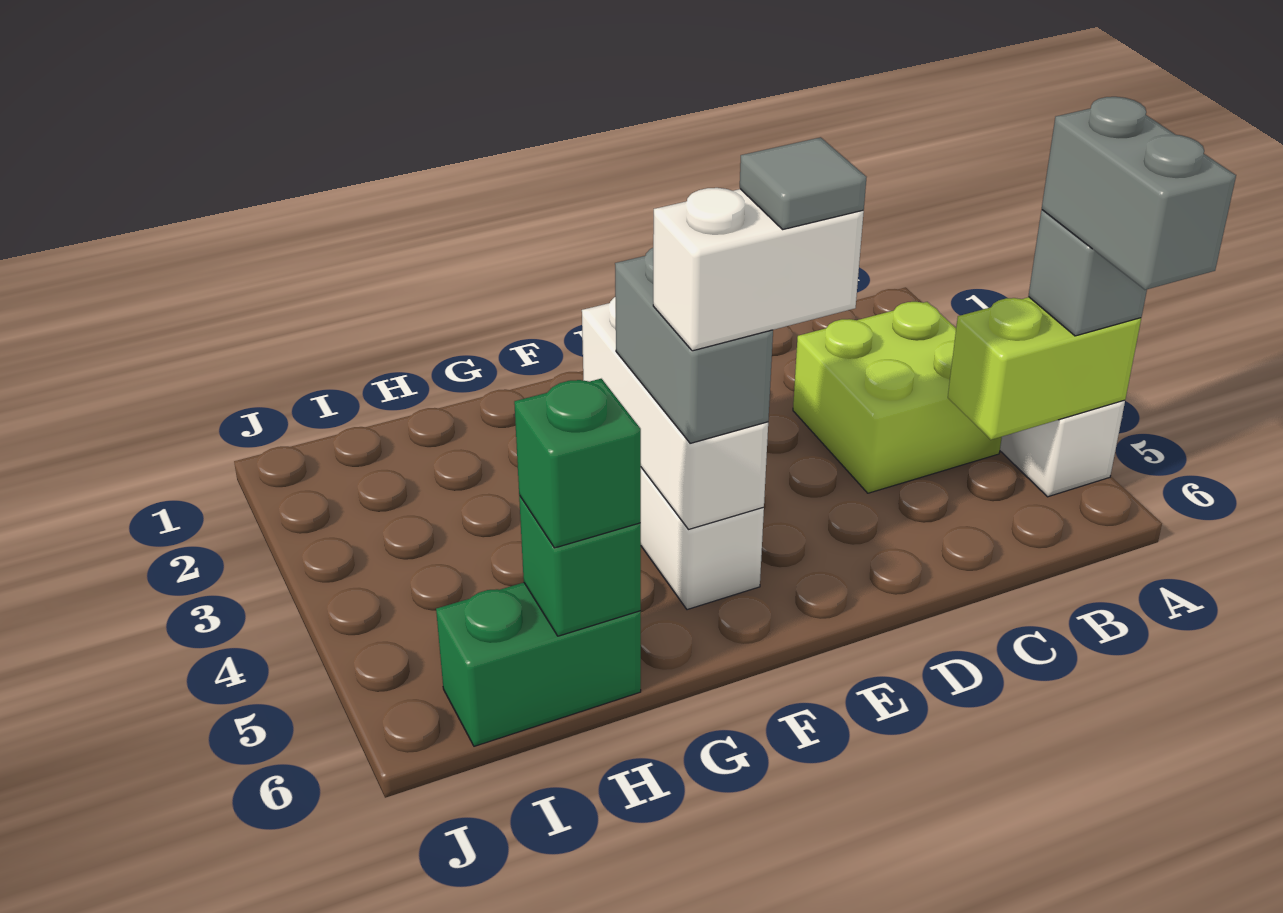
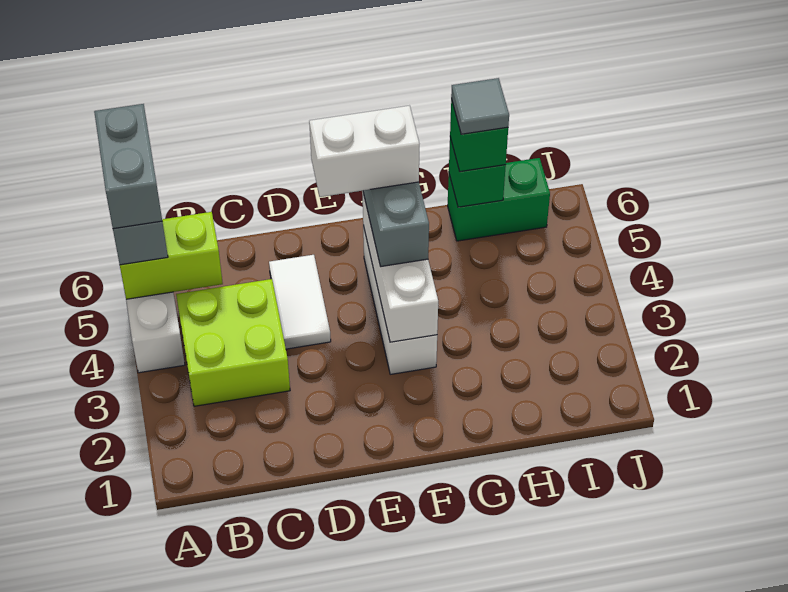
none -> white tile D4:D5 level 1
grey tile E5 level 5 -> grey tile H6 level 4

